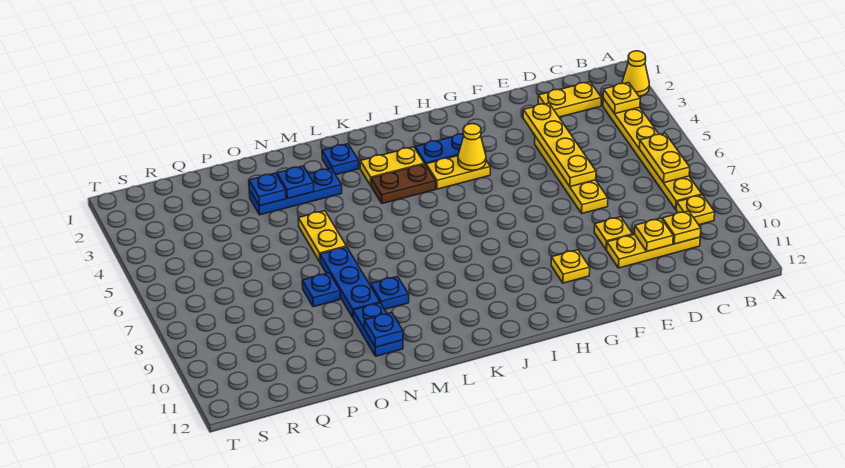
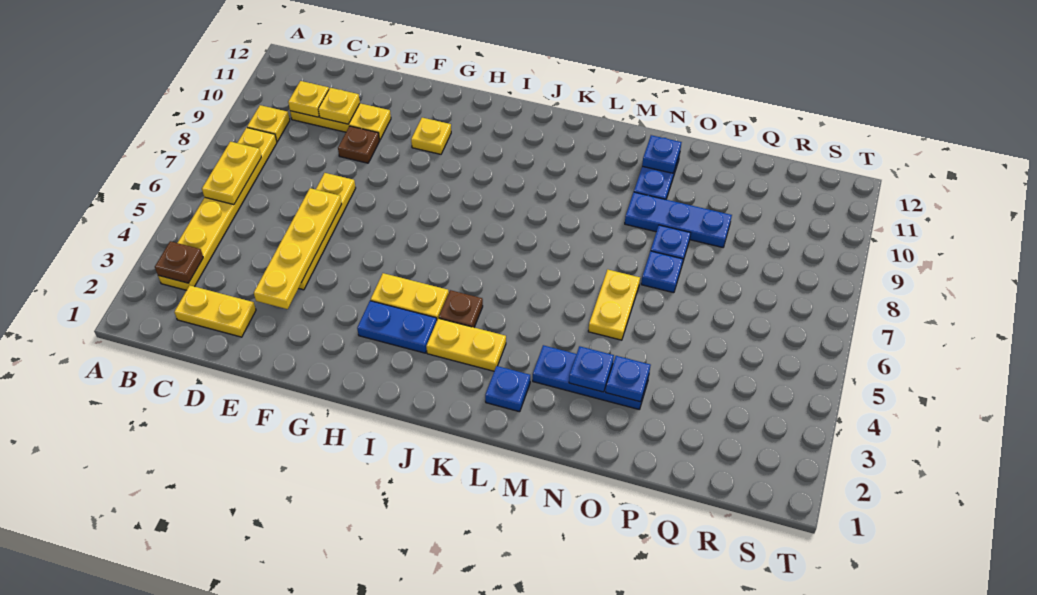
yellow cone A2 level 1 -> none
yellow plate B3 level 2 -> brown plate B3 level 2
yellow plate E9 level 1 -> brown plate E9 level 1
yellow cone H4 level 2 -> none
brown plate J4:K4 level 1 -> brown plate J4 level 1
blue plate M9 level 1 -> blue plate O7 level 1
blue plate N7:N9 level 1 -> blue plate N9:P9 level 1

